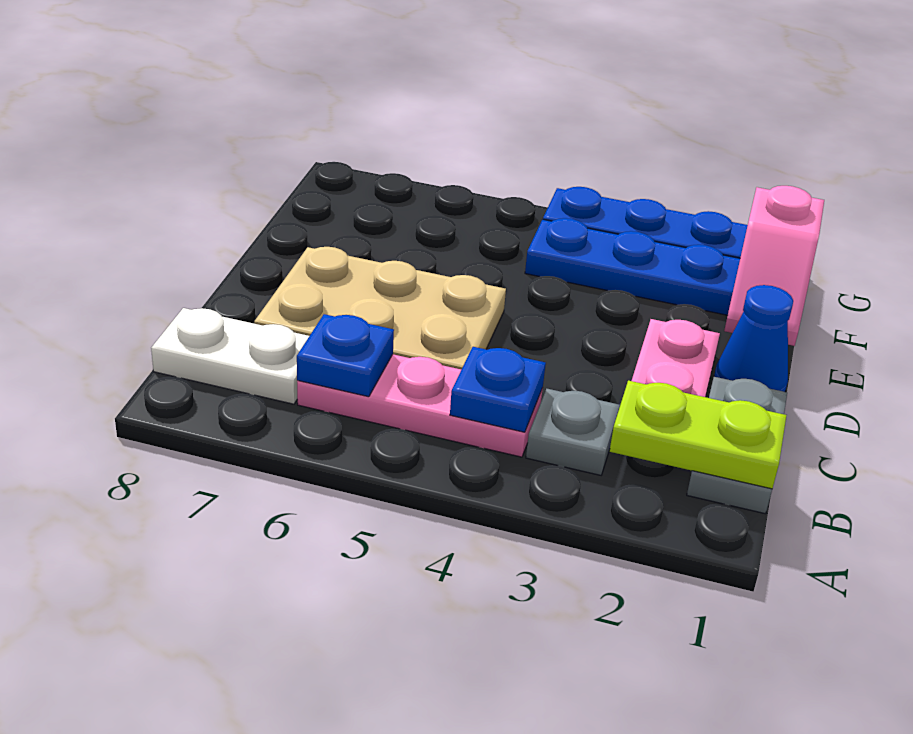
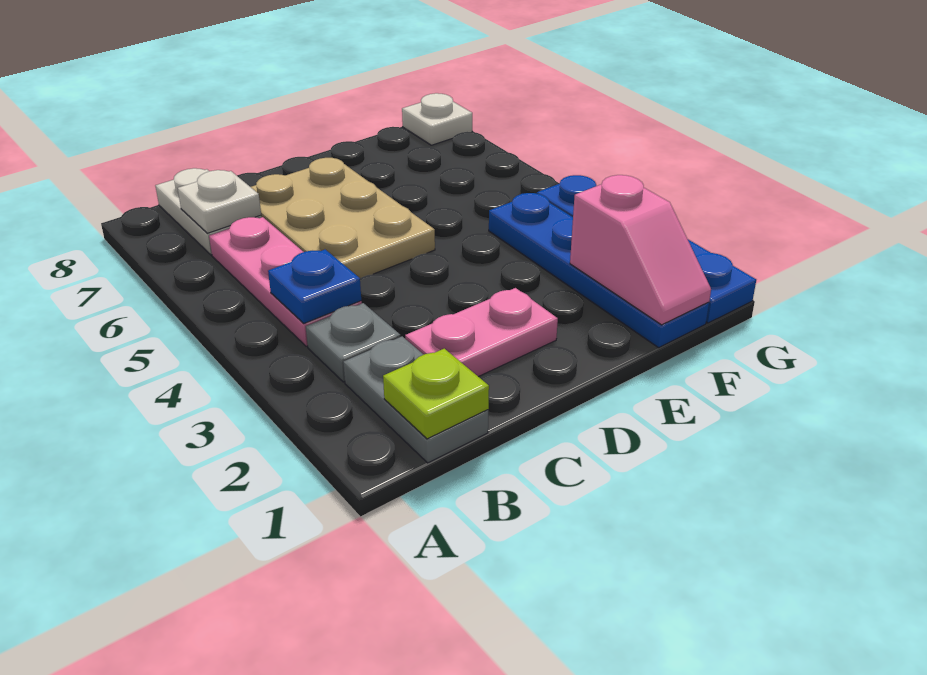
grey plate B1:C1 level 1 -> grey plate B1:B2 level 1
lime plate B1:B2 level 2 -> lime plate B1 level 2
blue plate B6 level 2 -> none
none -> white plate B7 level 2
blue cone D1 level 1 -> none
pink slope E1:F1 level 2 top F -> pink slope F1:F2 level 2 top 2
none -> white plate G8 level 1

